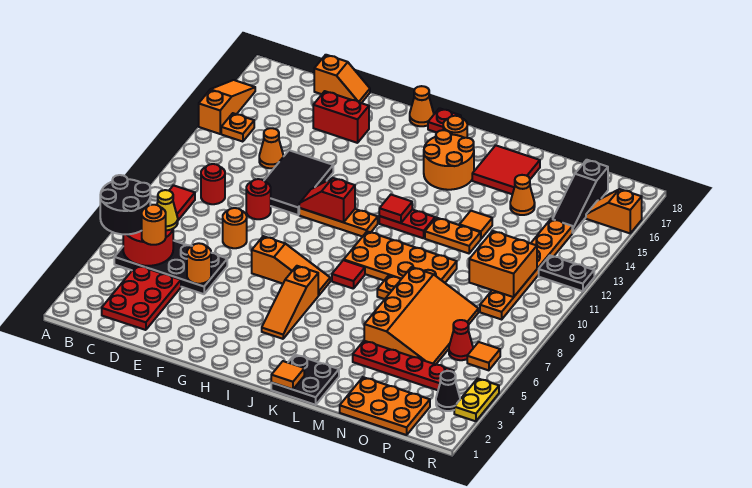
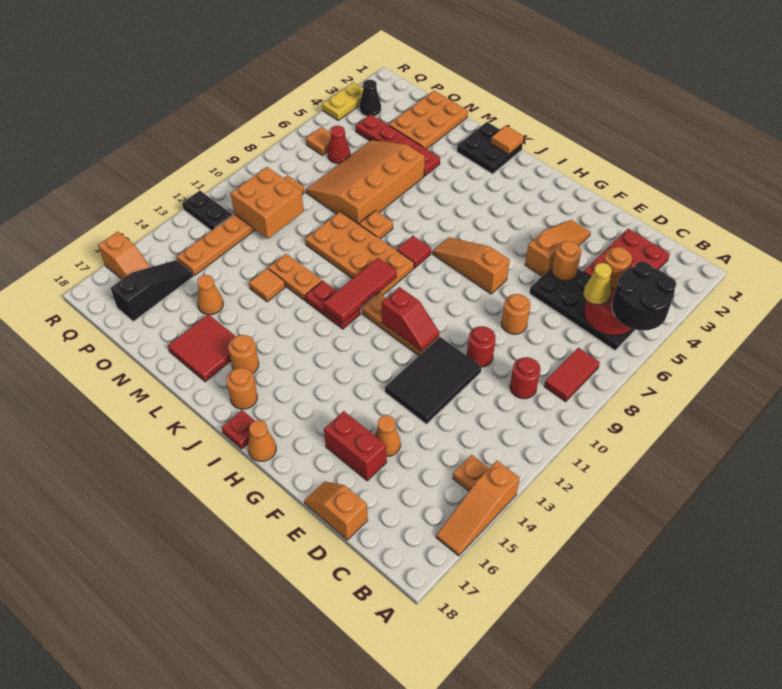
orange cone D13 level 1 -> orange cone E15 level 1
orange slope I4:I6 level 1 top 6 -> orange slope F3:F5 level 1 top 5
red tile J12 level 2 -> red tile J10:J12 level 2
orange round brick J15:K16 level 1 -> orange round brick K16 level 1
orange plate N1:P2 level 1 -> orange plate N1:O3 level 1

